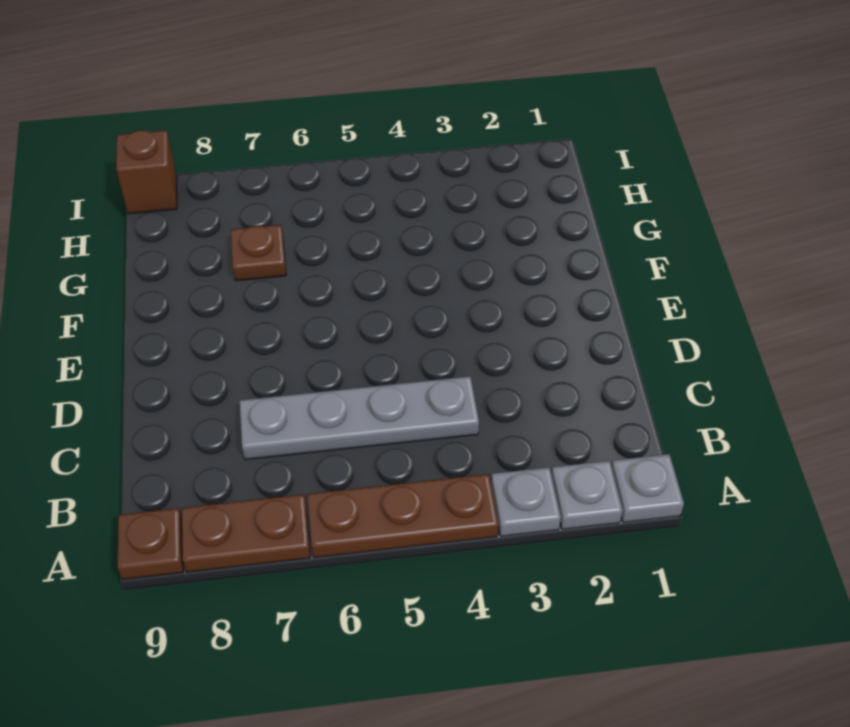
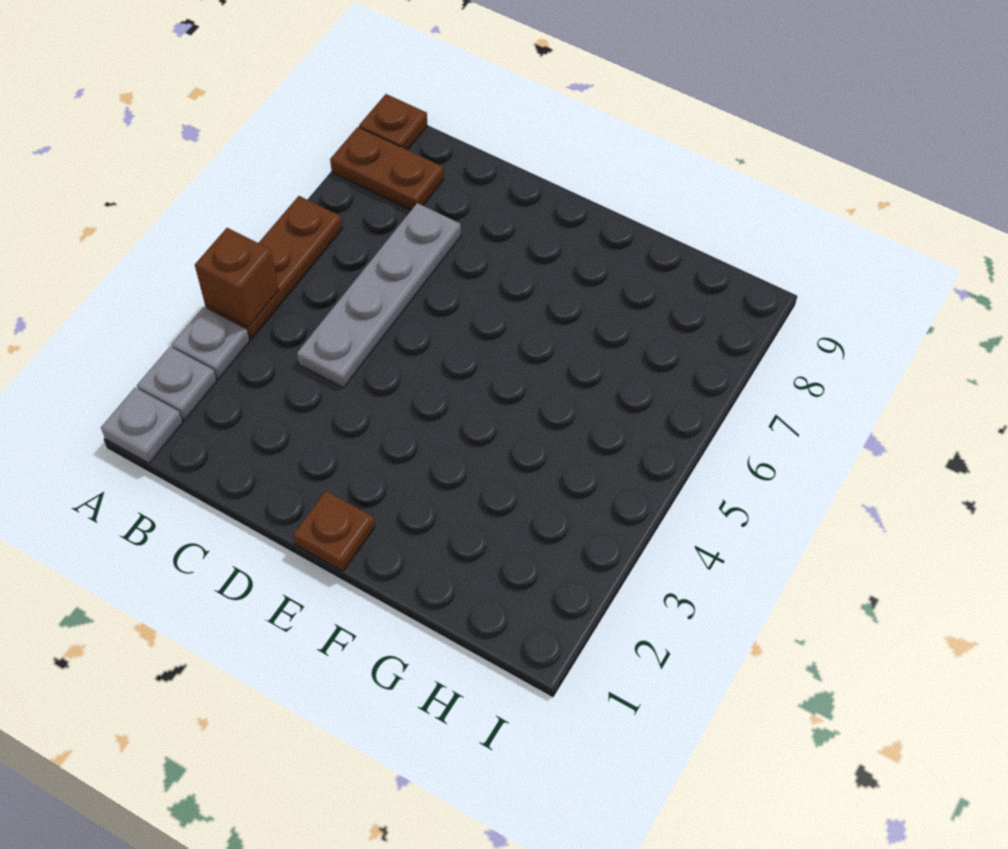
brown plate A7:A8 level 1 -> brown plate A8:B8 level 1
brown plate G7 level 1 -> brown plate E1 level 1
brown brick I9 level 1 -> brown brick A4 level 2

